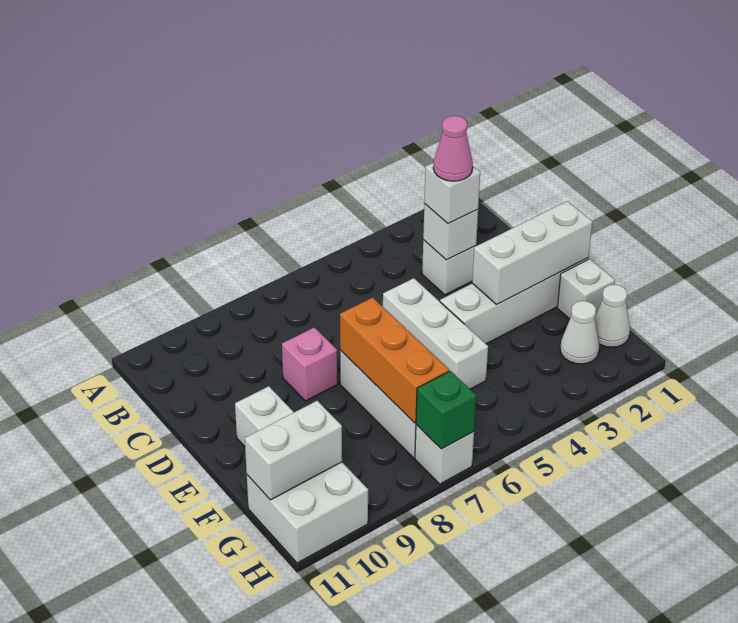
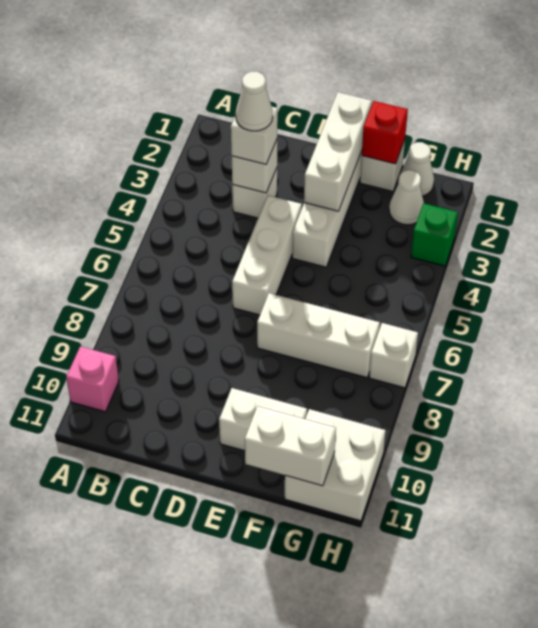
pink cone C3 level 4 -> white cone C3 level 4
white brick D5:F5 level 1 -> white brick D4:D6 level 1
pink brick D8 level 1 -> pink brick A10 level 1
orange brick E7:G7 level 2 -> none
none -> red brick F1 level 2
white brick G10:G11 level 2 -> white brick F11:G11 level 2
green brick H7 level 2 -> green brick H3 level 1

